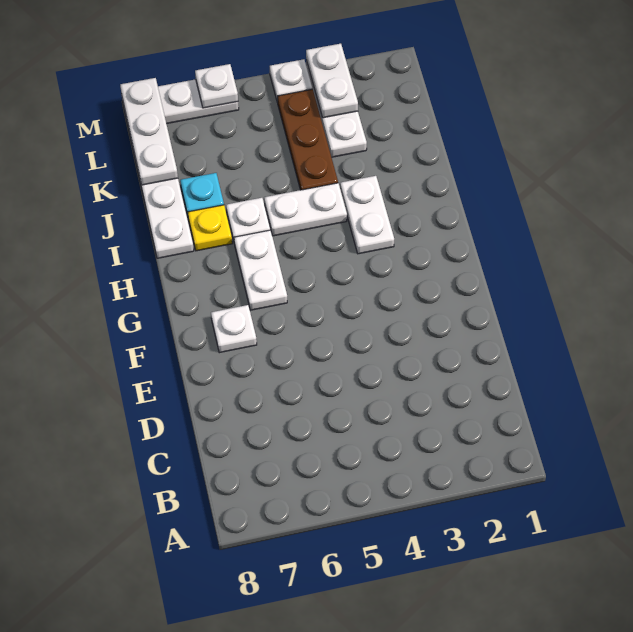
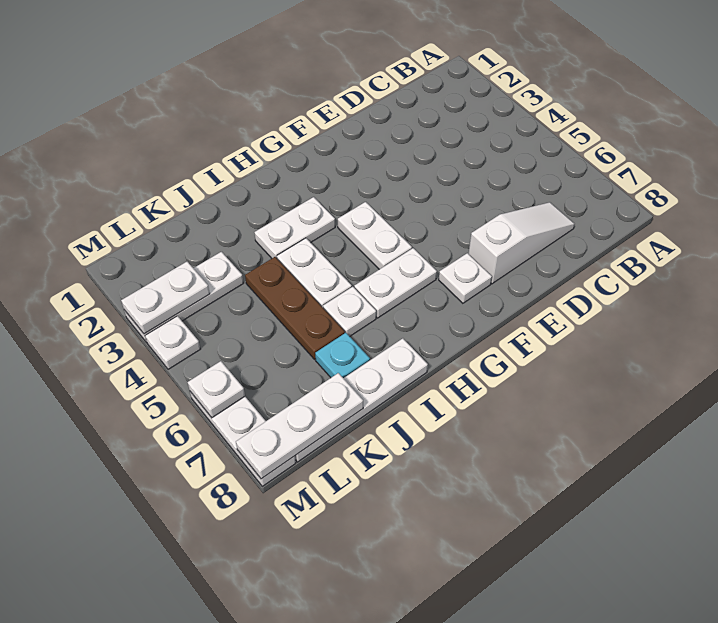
none -> white slope C7:E7 level 1 top E
none -> white plate G4:G5 level 1
yellow plate I7 level 1 -> none
brown plate J4:L4 level 1 -> brown plate J4:J6 level 1

